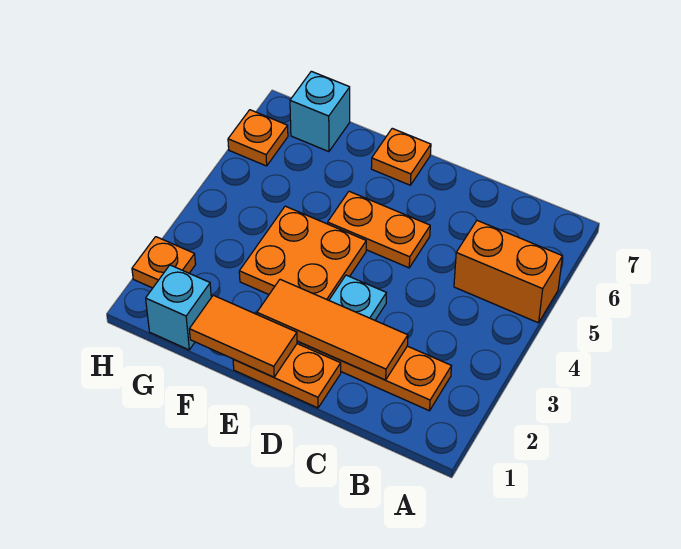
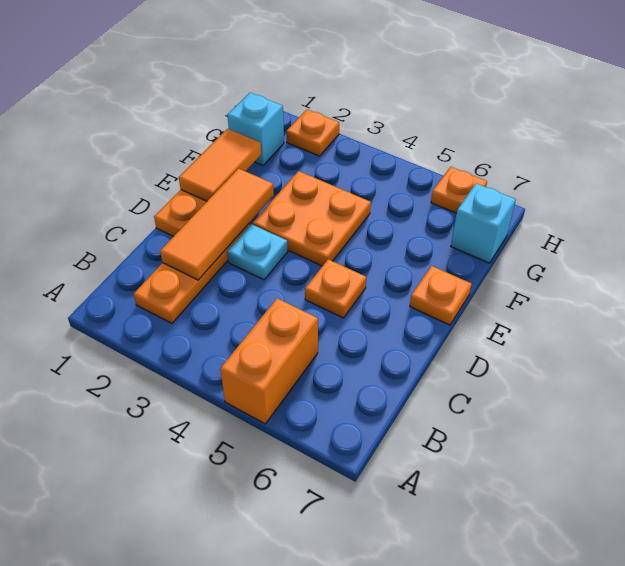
orange plate D5:E5 level 1 -> orange plate D5 level 1

